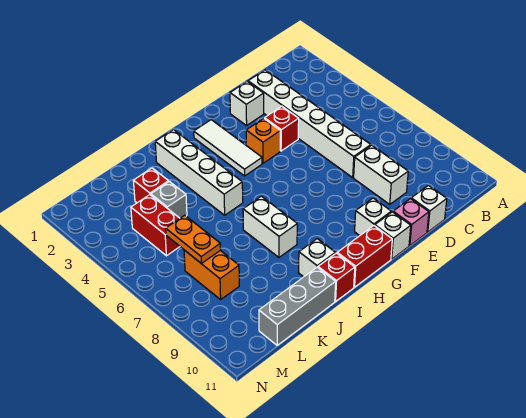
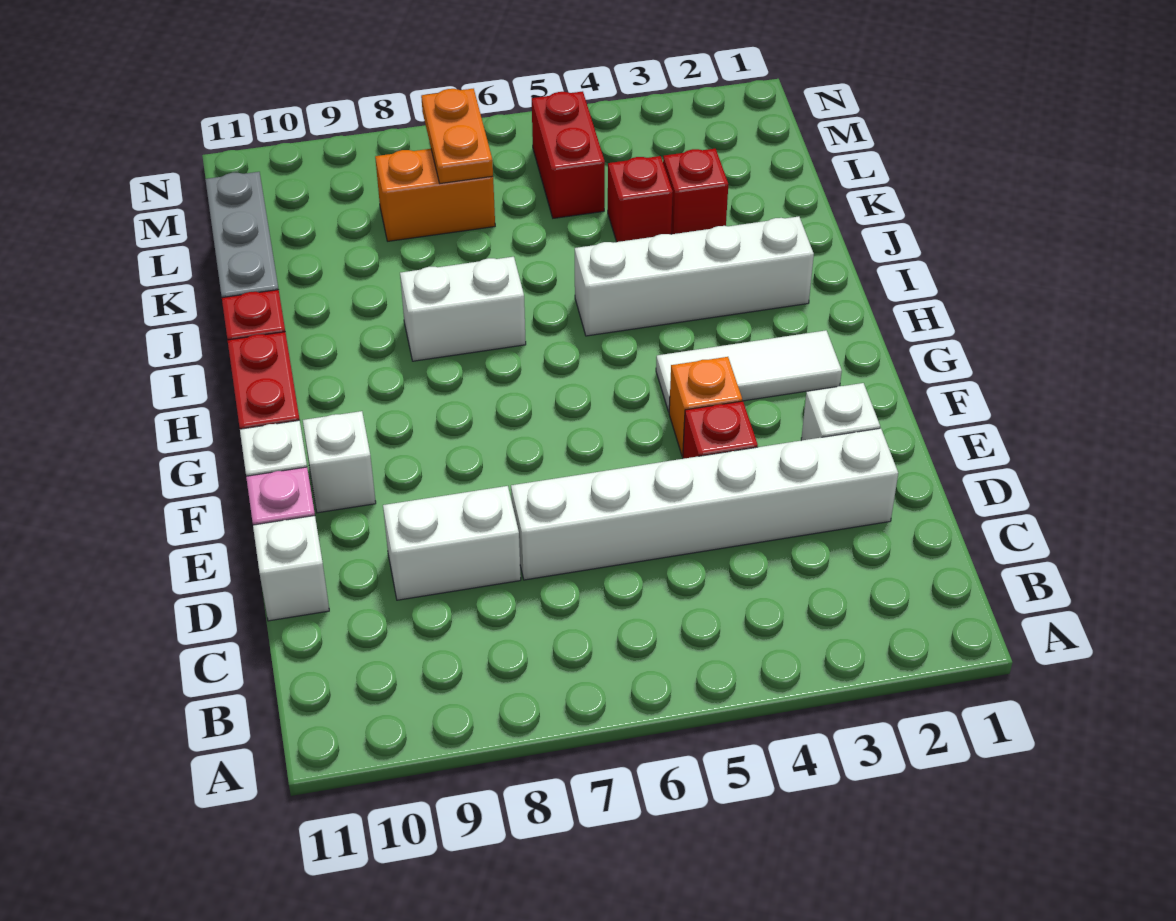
white brick I10 level 1 -> none
grey brick K4 level 1 -> red brick K4 level 1
red brick L4:L5 level 1 -> red brick L5:M5 level 1
orange plate L6:L7 level 2 -> orange plate L7:M7 level 2

